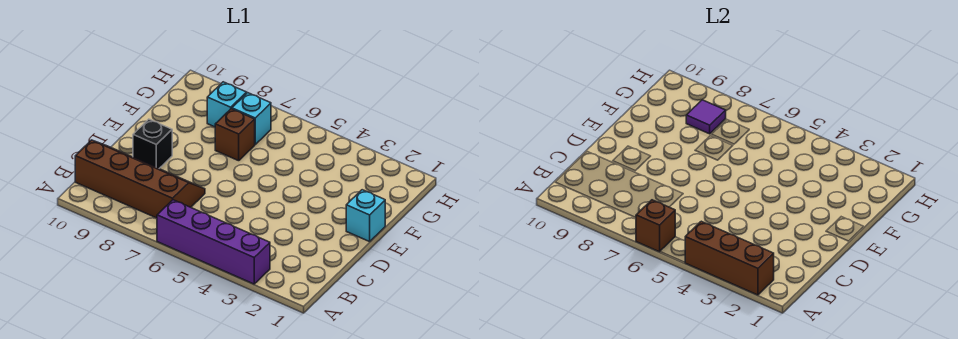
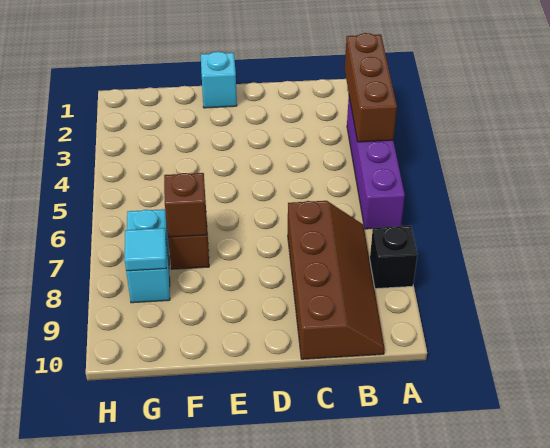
brown brick A6 level 2 -> brown brick F7 level 2
brown slope B7:C10 level 1 top B -> brown slope B7:C10 level 1 top C
black brick D9 level 1 -> black brick A8 level 1
purple tile G8 level 2 -> cyan tile G8 level 2

